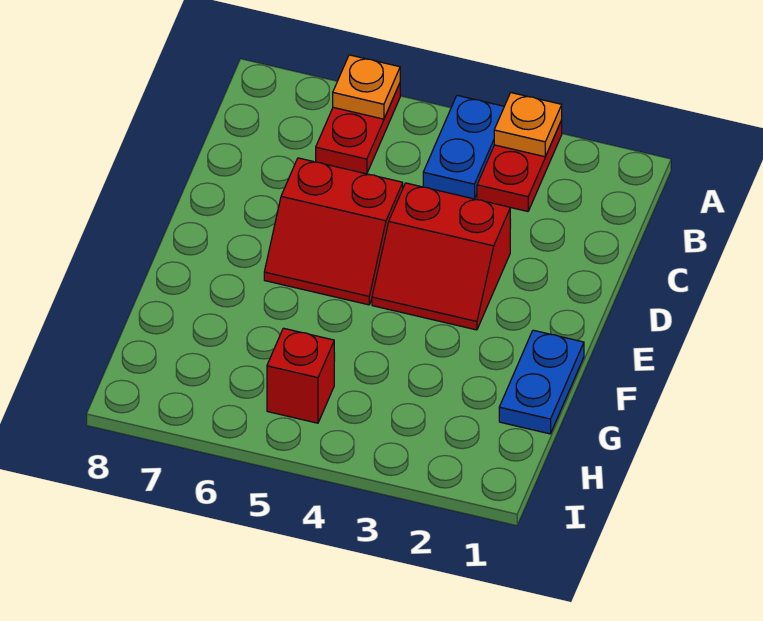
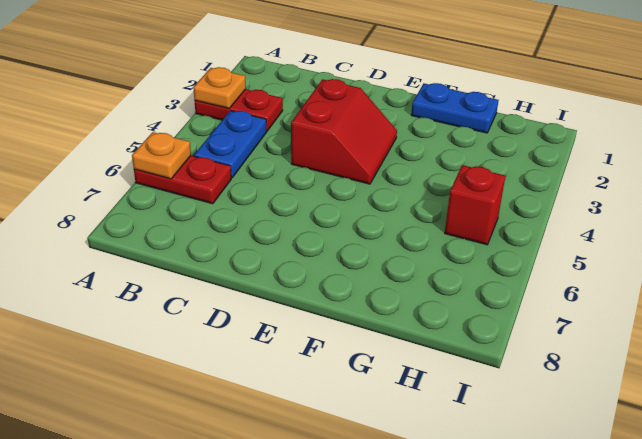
blue plate A4:B4 level 1 -> blue plate B4:B5 level 1
red slope D5:E6 level 1 top D -> none

